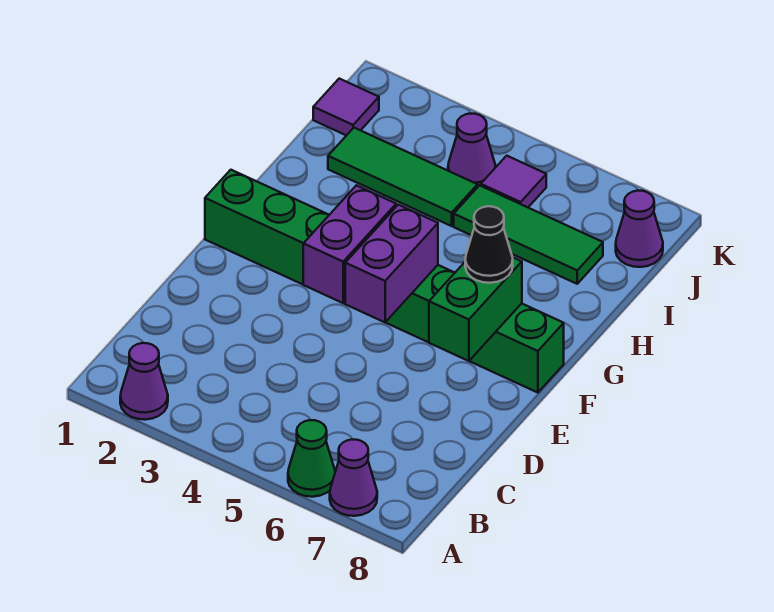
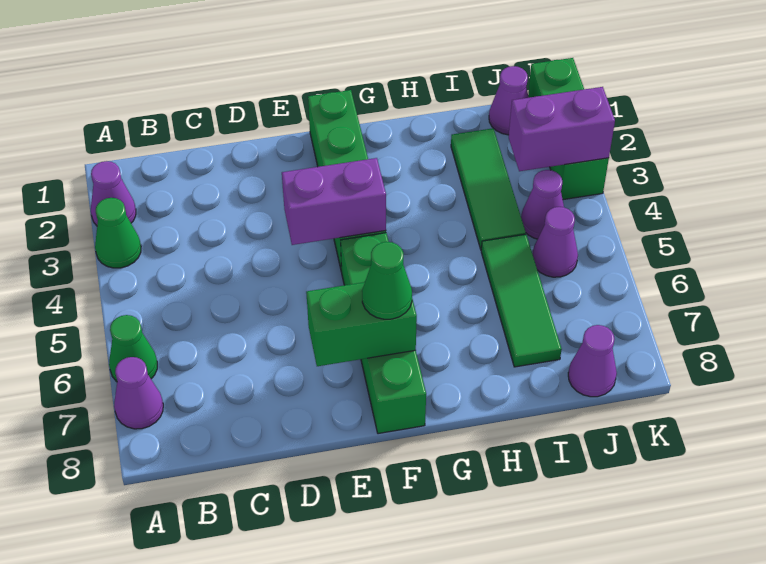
none -> green cone A3 level 1
purple brick E5:F5 level 2 -> purple brick J3:K3 level 2
black cone F7 level 3 -> green cone F7 level 3
purple tile J1 level 1 -> purple cone J1 level 1
purple tile J5 level 1 -> purple cone J5 level 1
none -> green brick K1:K3 level 1

